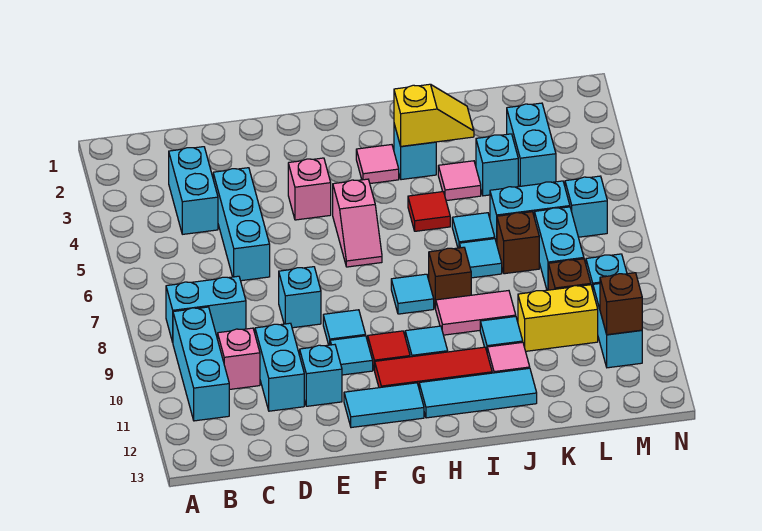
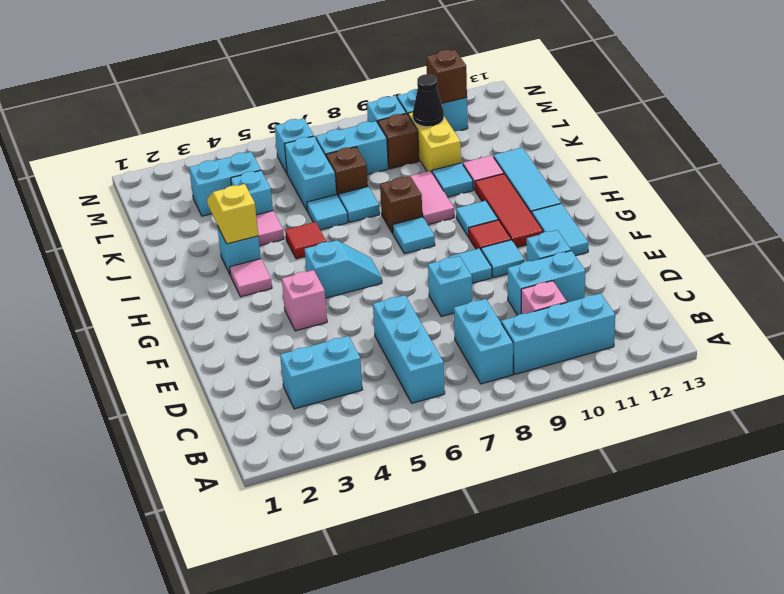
cyan brick D4:D6 level 1 -> cyan brick B6:D6 level 1
pink slope G5:G6 level 1 top 5 -> cyan slope G5:G6 level 1 top 5
none -> black cone L10 level 2

